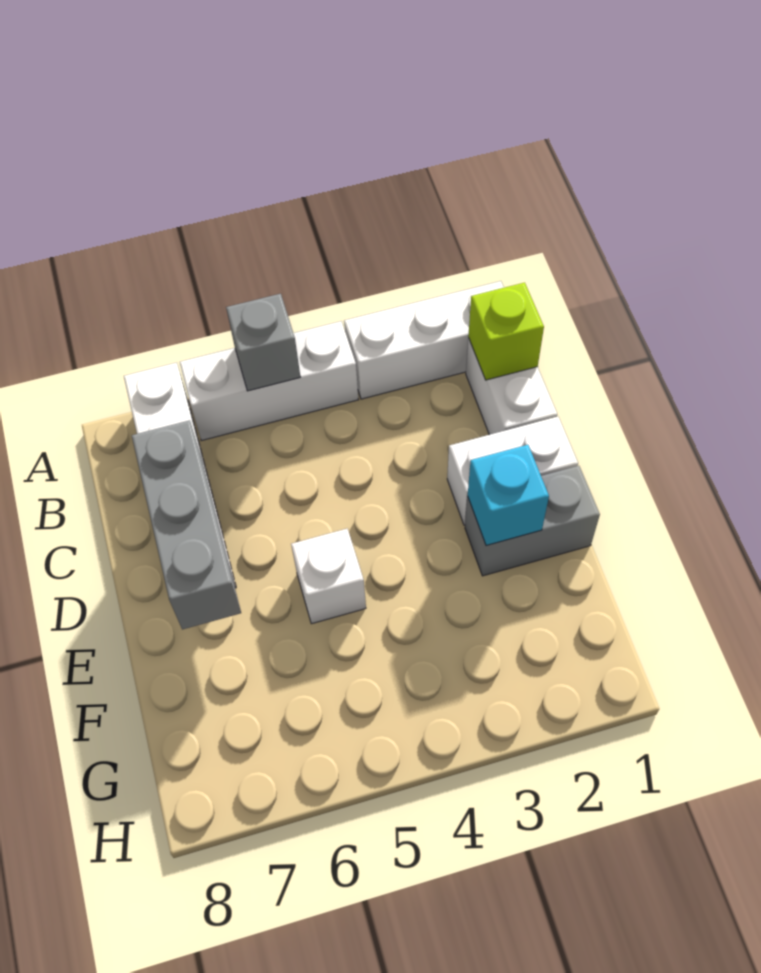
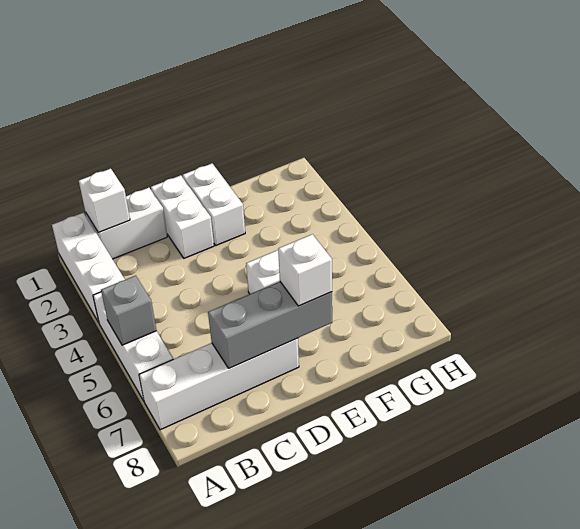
lime brick B1 level 2 -> white brick B1 level 2
grey brick E1:E2 level 1 -> white brick E1:E2 level 1
cyan brick E2 level 2 -> none
none -> white brick E7 level 3

